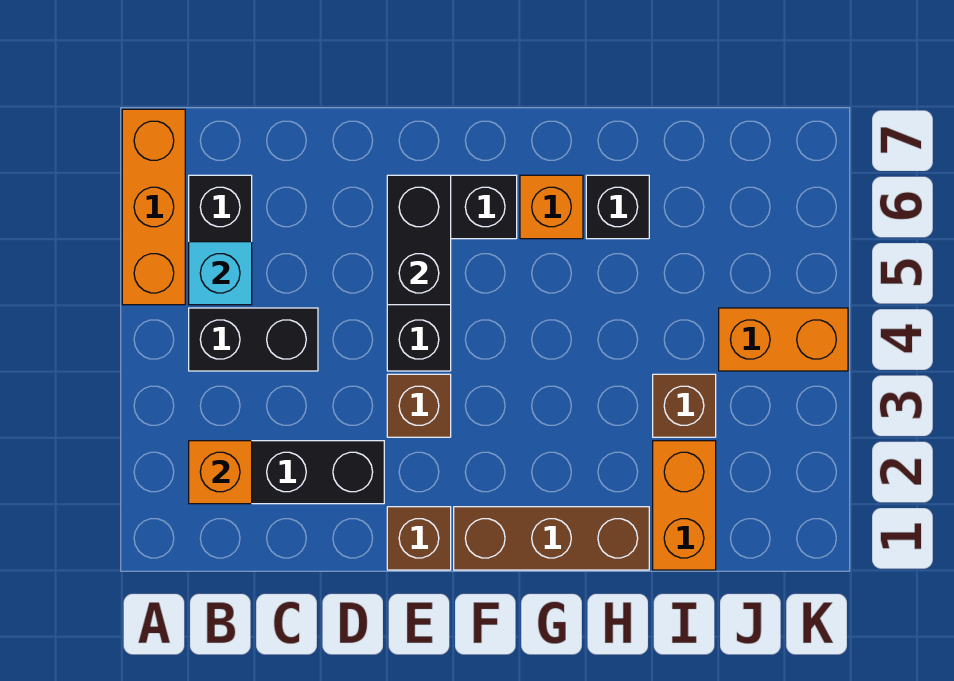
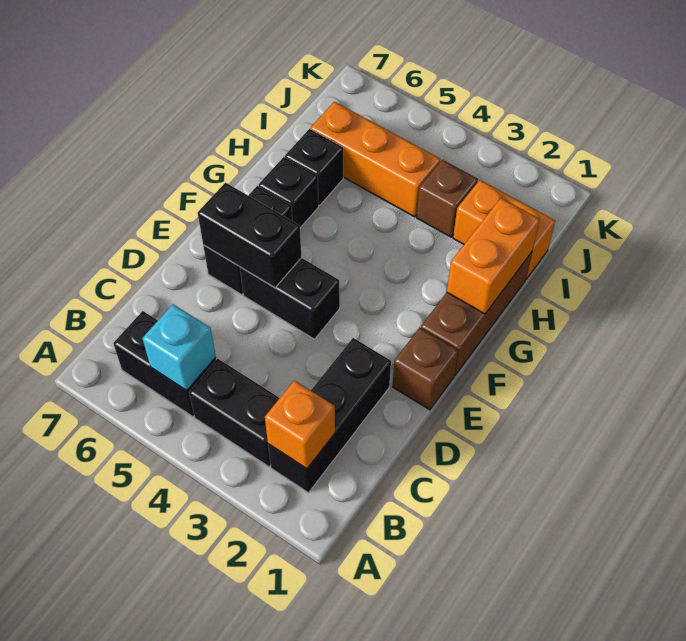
orange brick A5:A7 level 1 -> orange brick I4:I6 level 1
black brick B4:C4 level 1 -> black brick B3:B4 level 1
brown brick E3 level 1 -> none
orange brick G6 level 1 -> black brick G6 level 1
orange brick J4:K4 level 1 -> orange brick G1:H1 level 2

